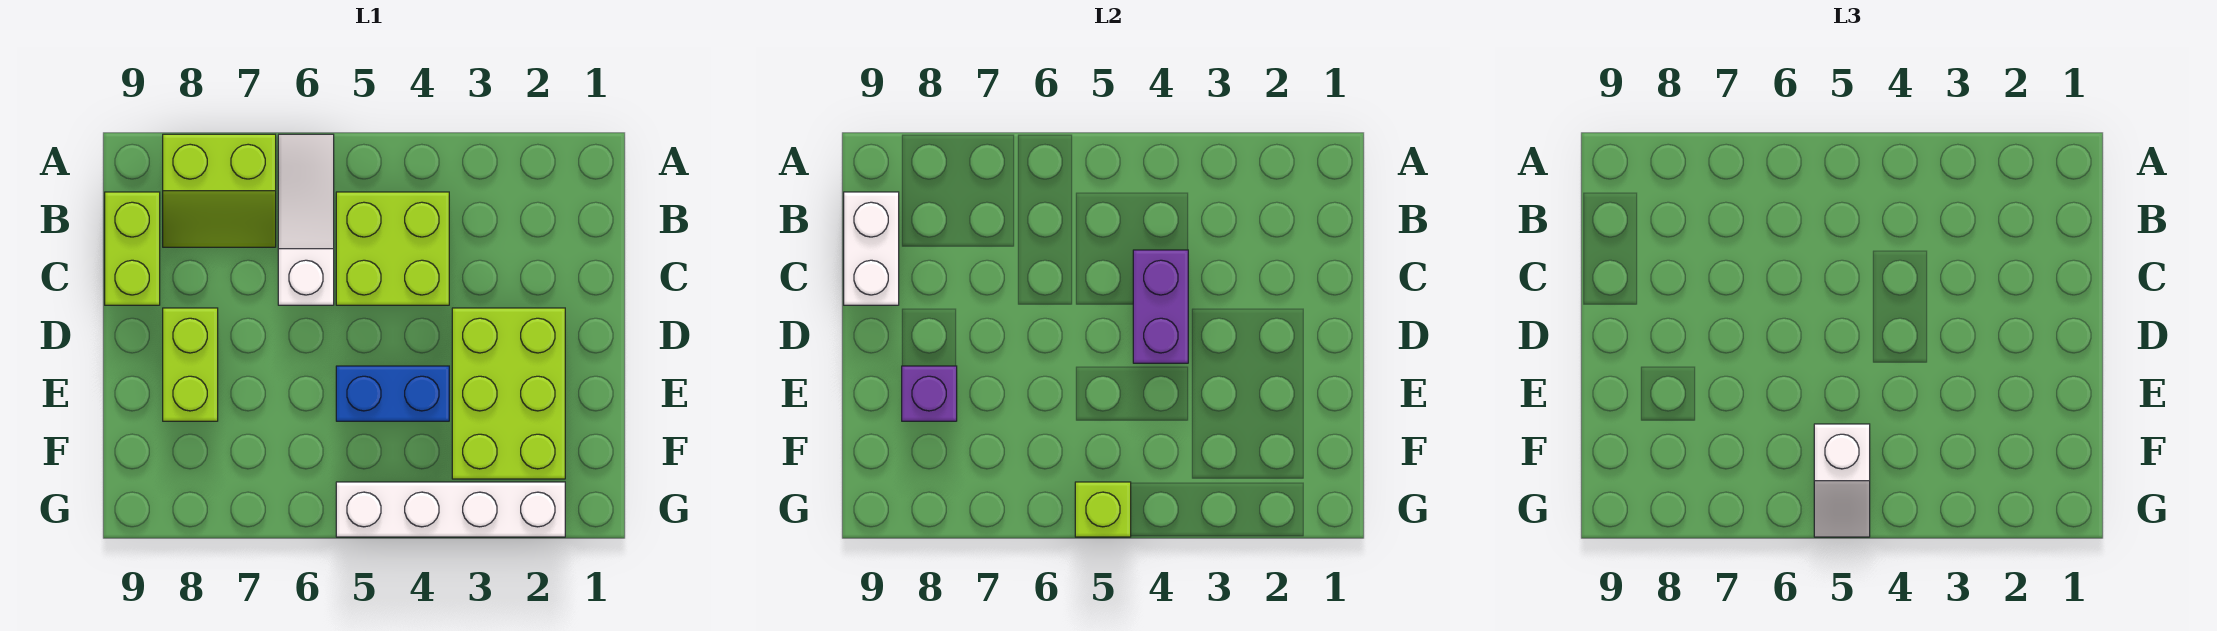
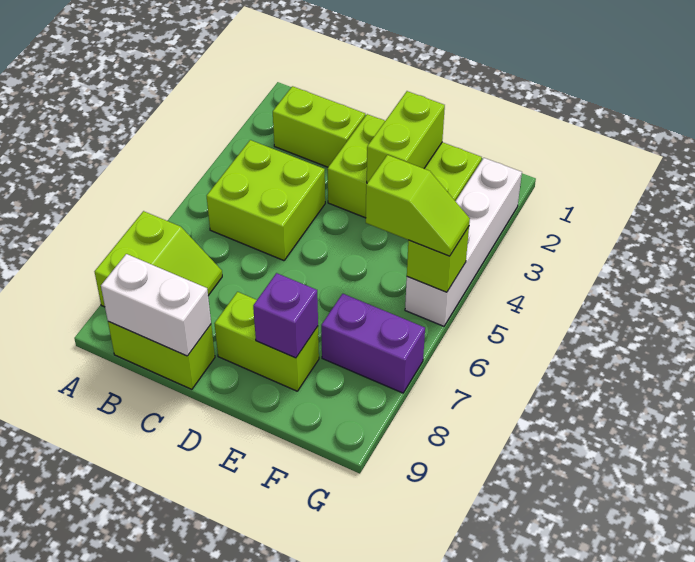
white slope A6:C6 level 1 top C -> none
none -> lime brick B2:C2 level 1
purple brick C4:D4 level 2 -> purple brick F7:G7 level 1
none -> lime brick E2:E3 level 2
blue brick E4:E5 level 1 -> none
white slope F5:G5 level 3 top F -> lime slope F5:G5 level 3 top F

